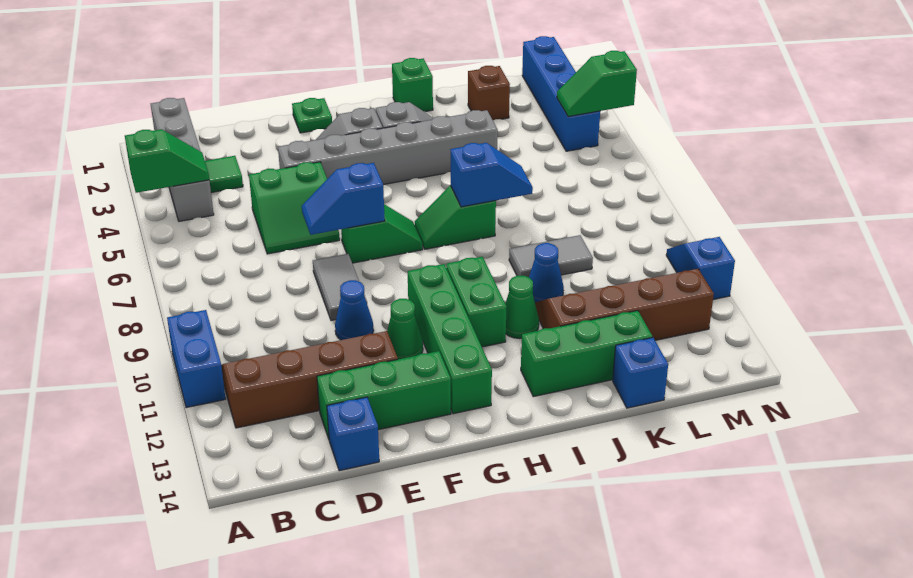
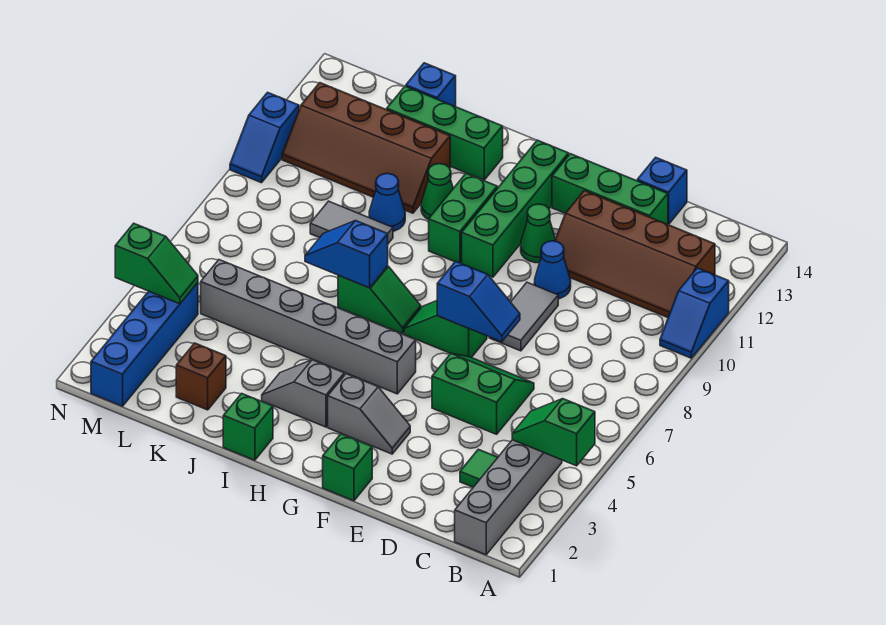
blue brick A10:A11 level 1 -> blue slope A10:A11 level 1 top 11
grey brick E4:J4 level 1 -> grey brick G5:L5 level 1
green plate F1 level 1 -> green brick F1 level 1

